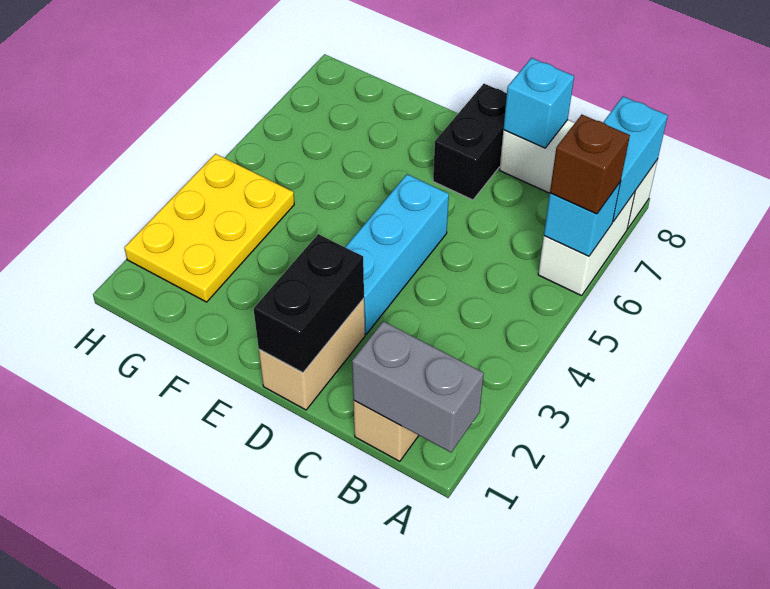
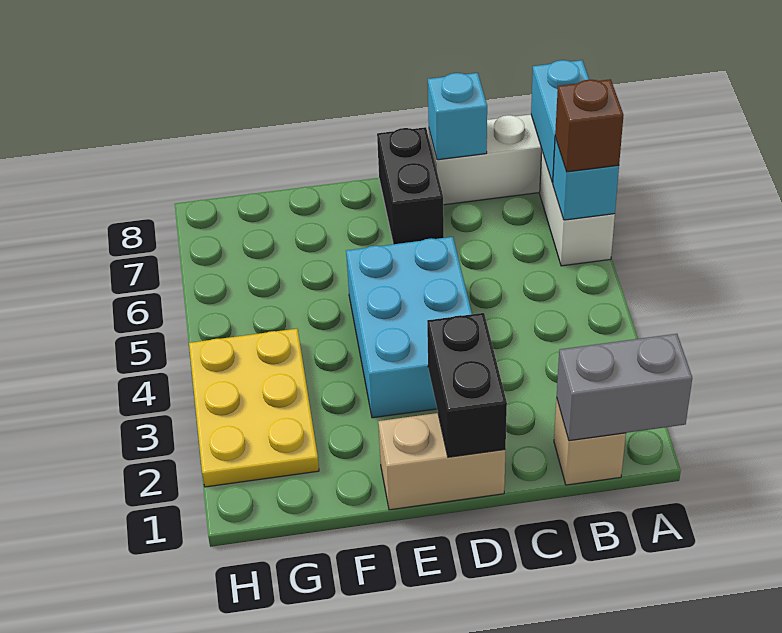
tan brick D1:D2 level 1 -> tan brick D1:E1 level 1
cyan brick D3:D5 level 1 -> cyan brick D3:E5 level 1

